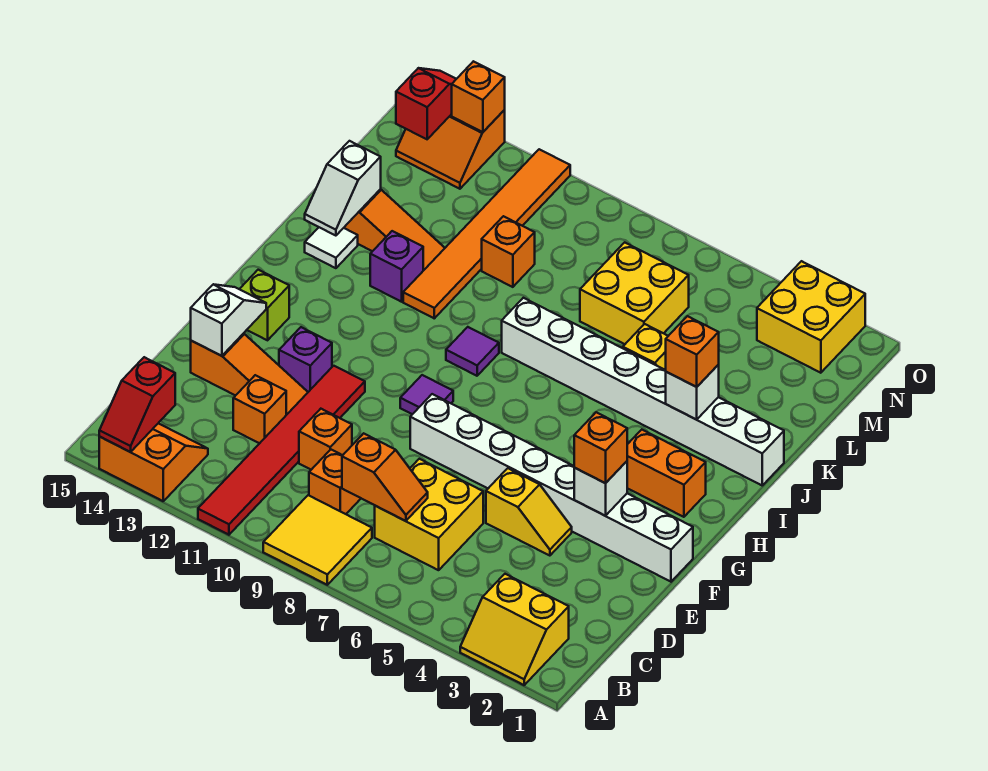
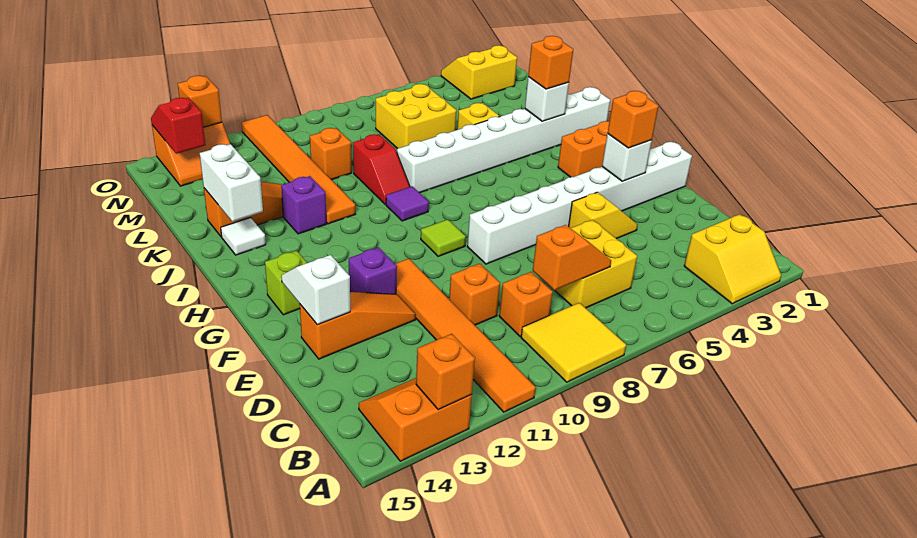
red tile A11:F11 level 1 -> orange tile A11:F11 level 1
red slope A14:B14 level 2 top B -> red slope J9:K9 level 1 top K
orange brick D12 level 1 -> orange brick A13 level 2
purple tile G9 level 1 -> lime tile G9 level 1
white slope J14:K14 level 2 top K -> white brick J14:K14 level 2
yellow brick N2:O3 level 1 -> yellow slope N2:O3 level 1 top N

